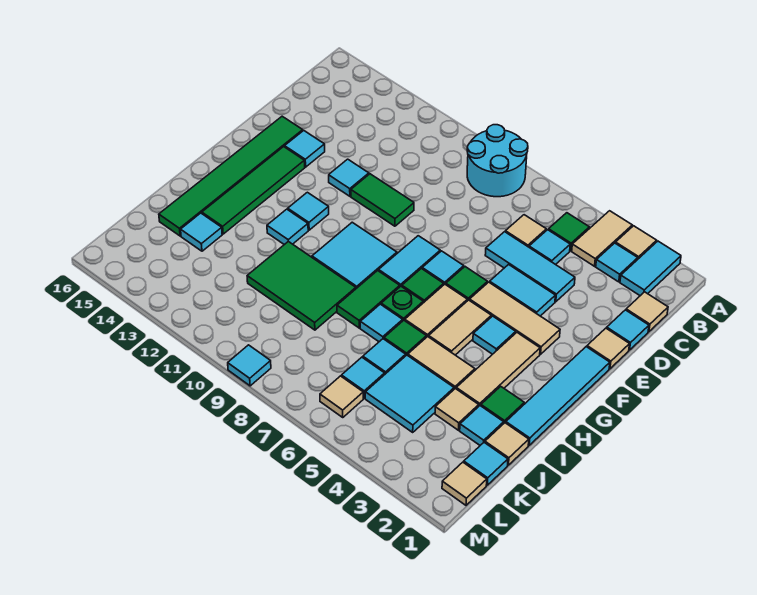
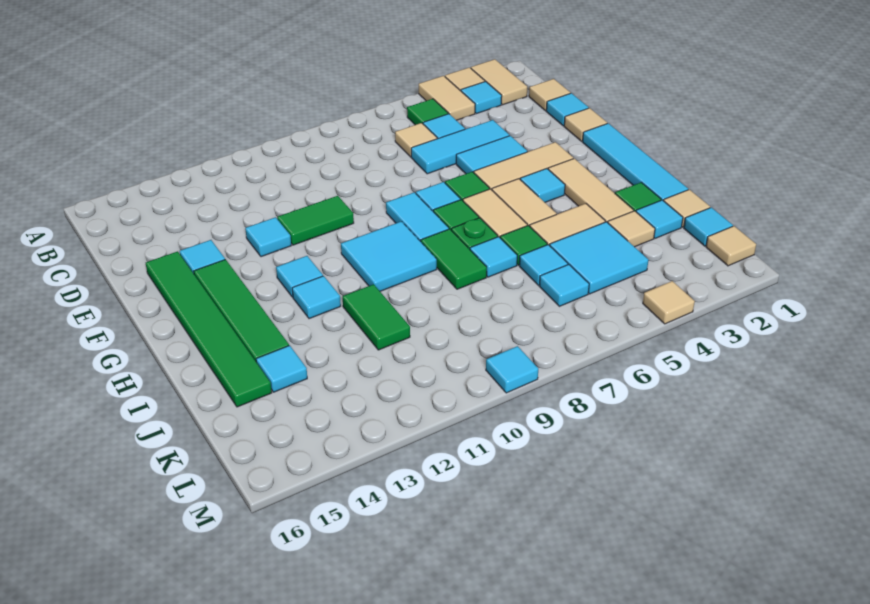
cyan tile A2:B2 level 1 -> tan tile A2:B2 level 1
cyan round brick A8:B9 level 1 -> none
green tile I9:J11 level 1 -> green tile I11:J11 level 1
tan tile L6 level 1 -> tan tile M4 level 1

